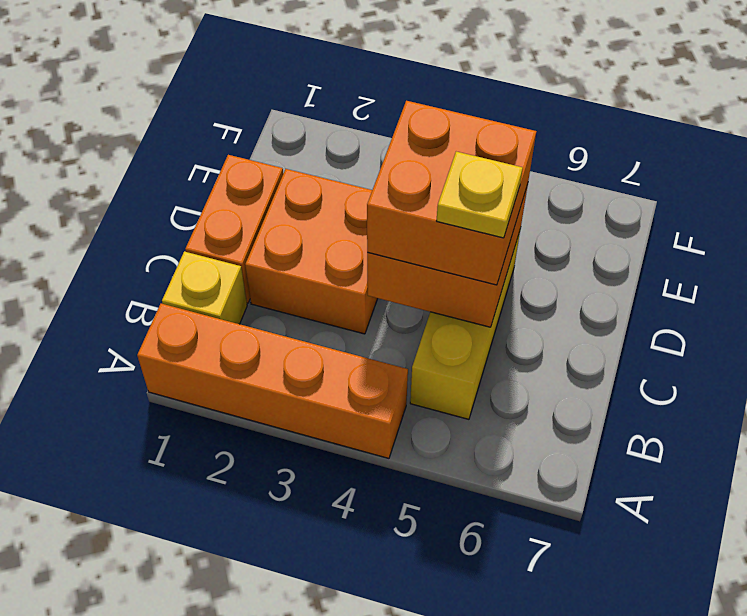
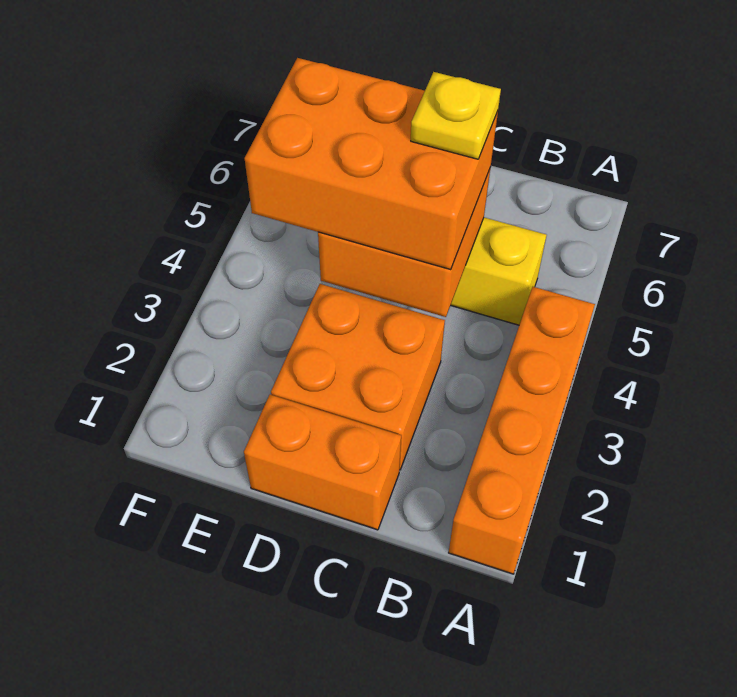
yellow brick B1 level 1 -> none
orange brick C4:D5 level 3 -> orange brick C4:E5 level 3

